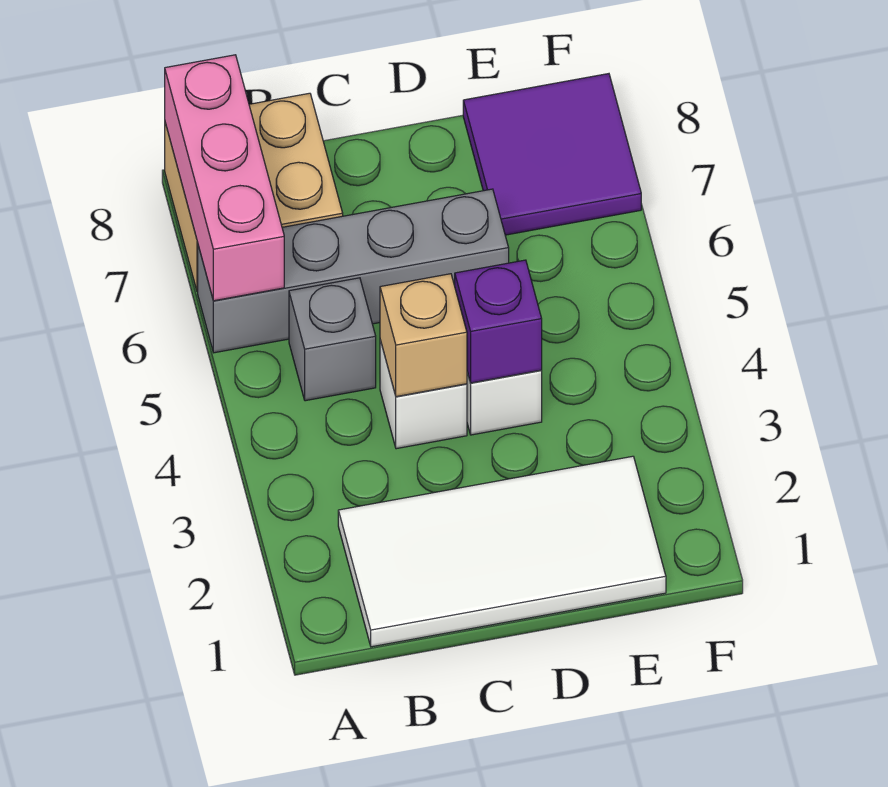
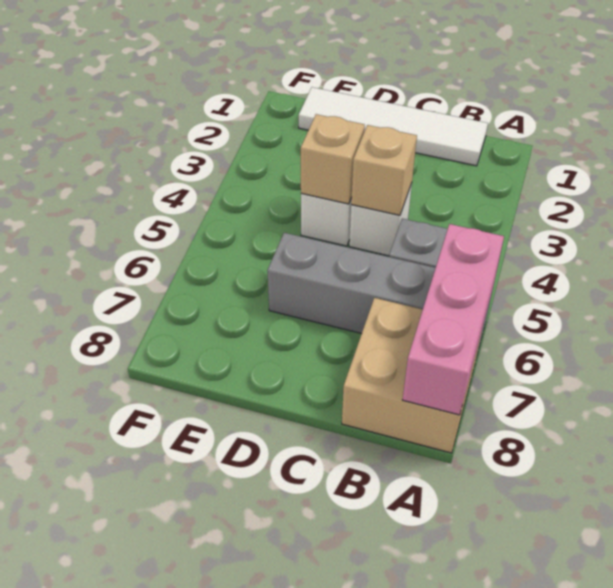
white tile B1:E2 level 1 -> white tile B1:E1 level 1
purple brick D4 level 2 -> tan brick D4 level 2
purple tile E7:F8 level 1 -> none

